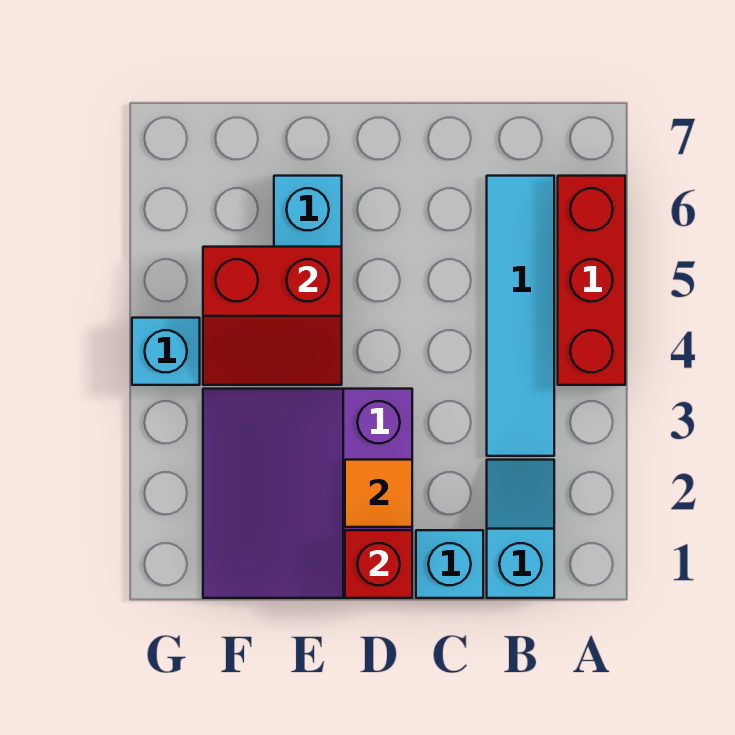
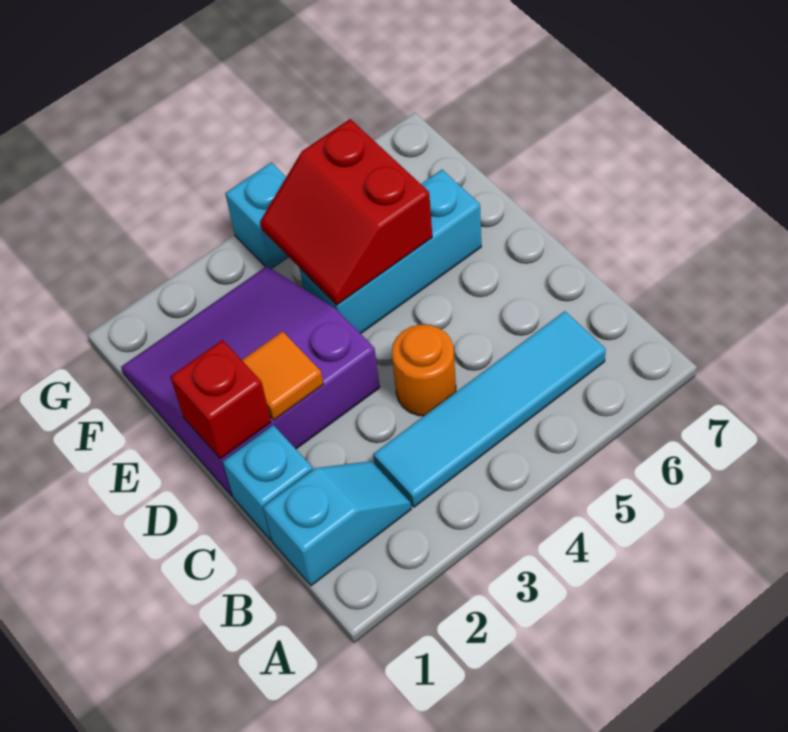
red brick A4:A6 level 1 -> none
none -> orange round brick C4 level 1

